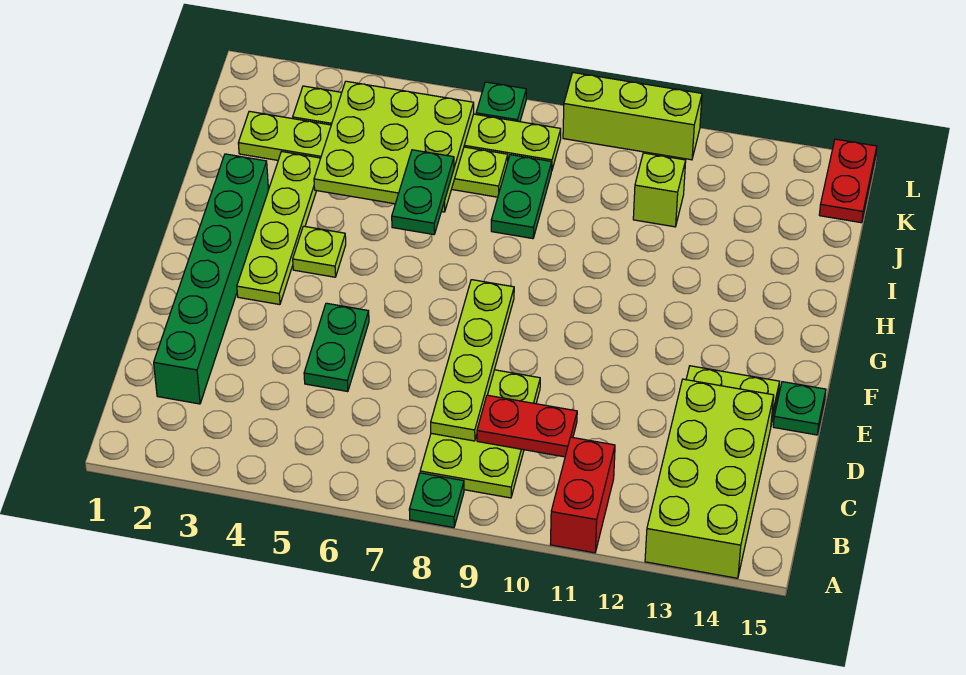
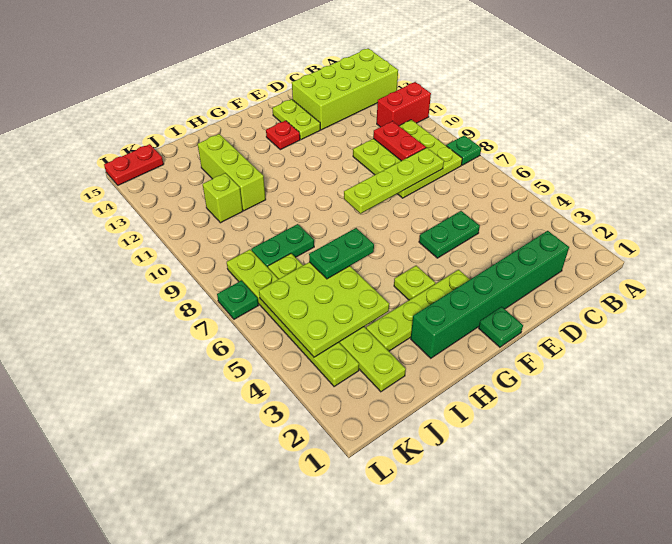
lime plate B8:D9 level 1 -> lime plate B8:D10 level 1
green plate E15 level 1 -> green plate F1 level 1
none -> red plate F13 level 1
lime brick L9:L11 level 1 -> lime brick I11:I13 level 1

